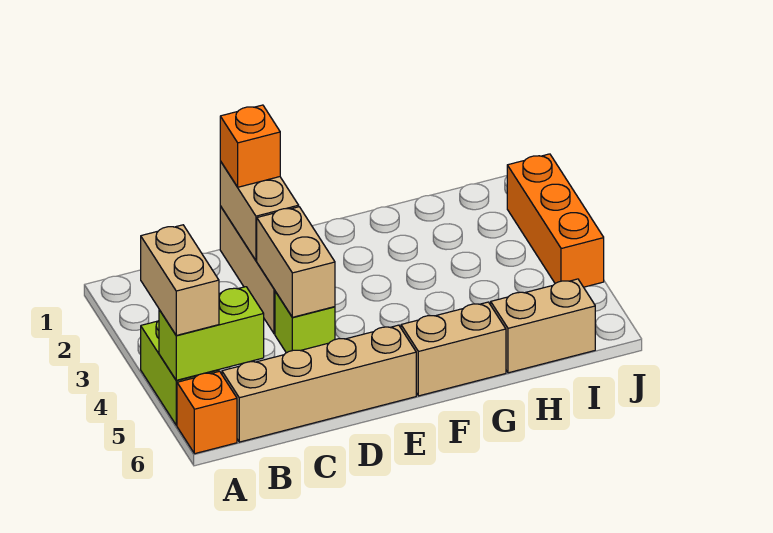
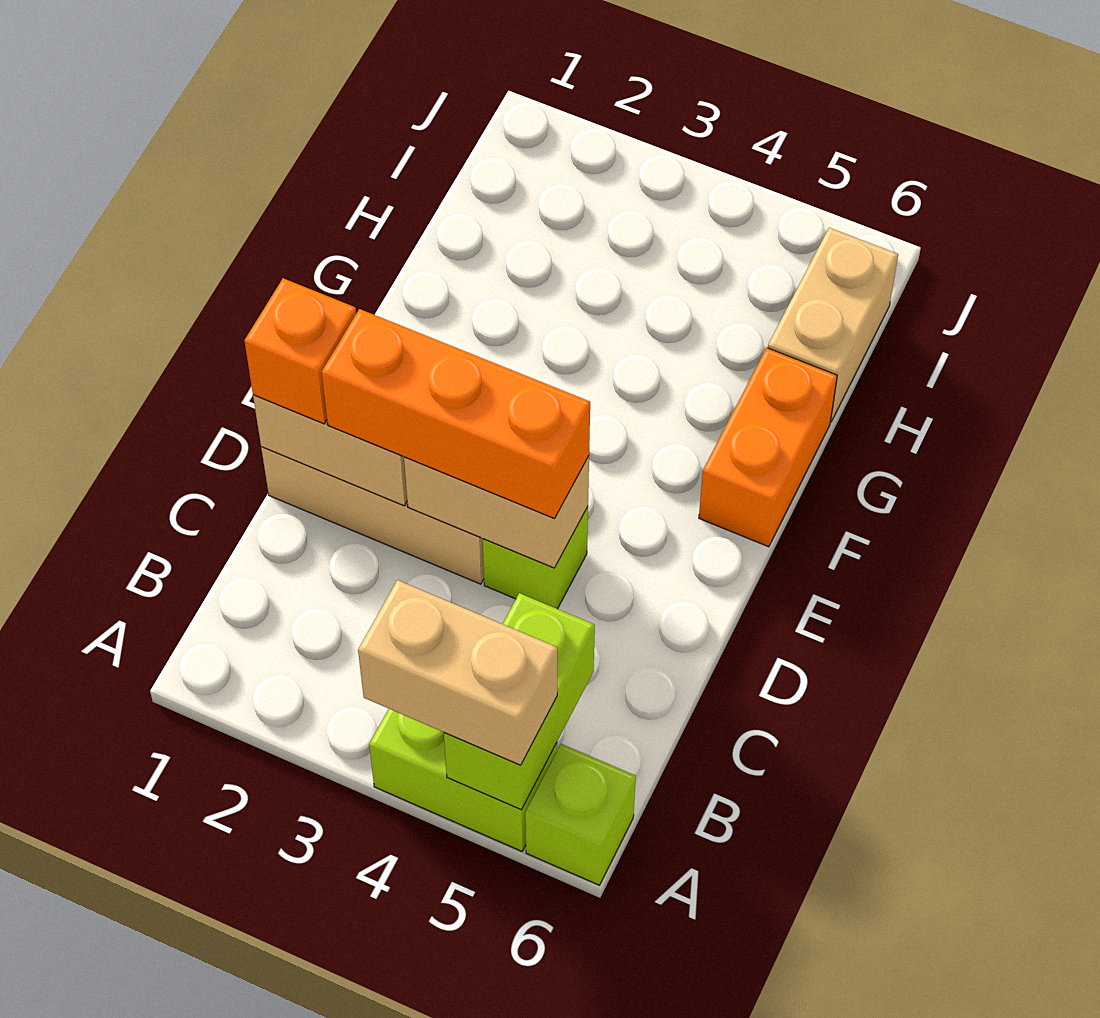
orange brick A6 level 1 -> lime brick A6 level 1
tan brick B6:E6 level 1 -> none
tan brick F6:G6 level 1 -> orange brick F6:G6 level 1
orange brick J2:J4 level 1 -> orange brick D2:D4 level 3

